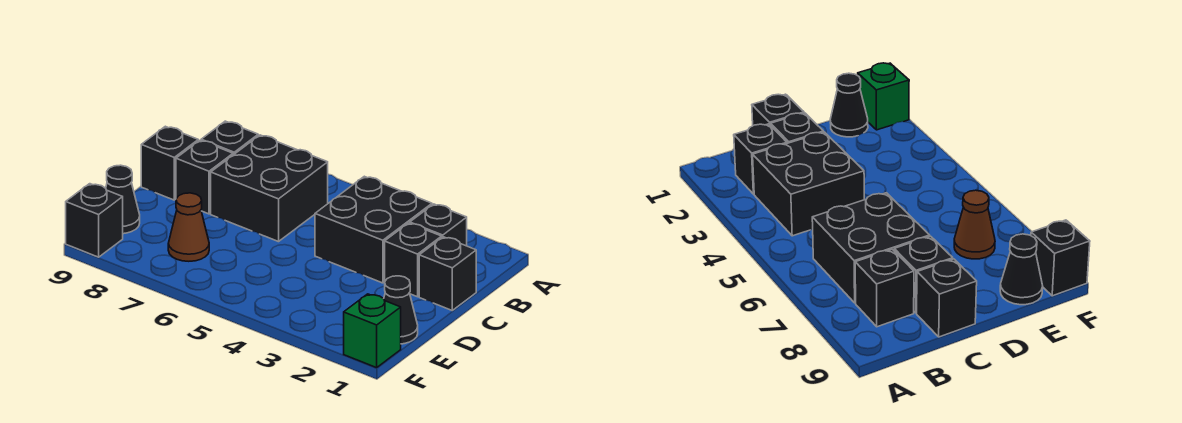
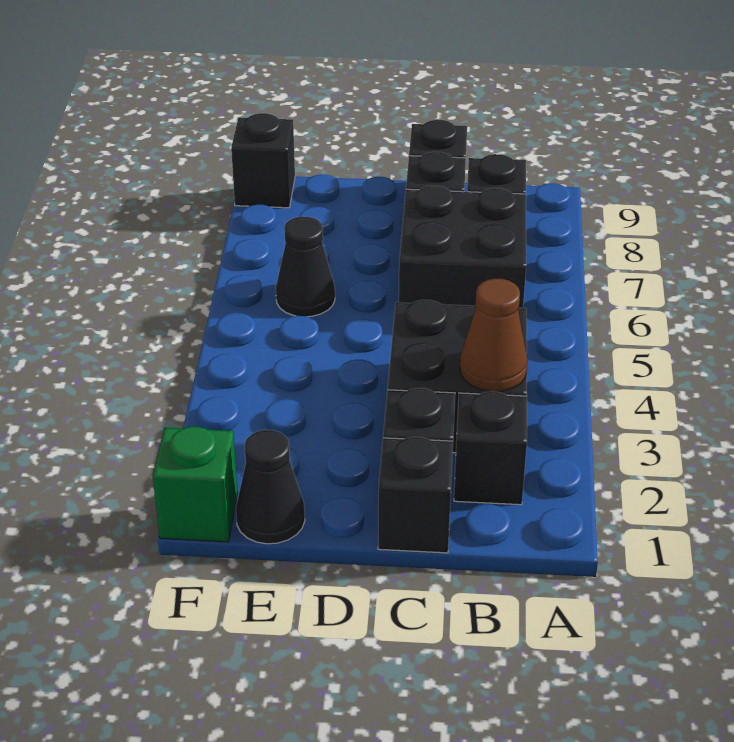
brown cone E7 level 1 -> brown cone B3 level 2
black cone E9 level 1 -> black cone E6 level 1

